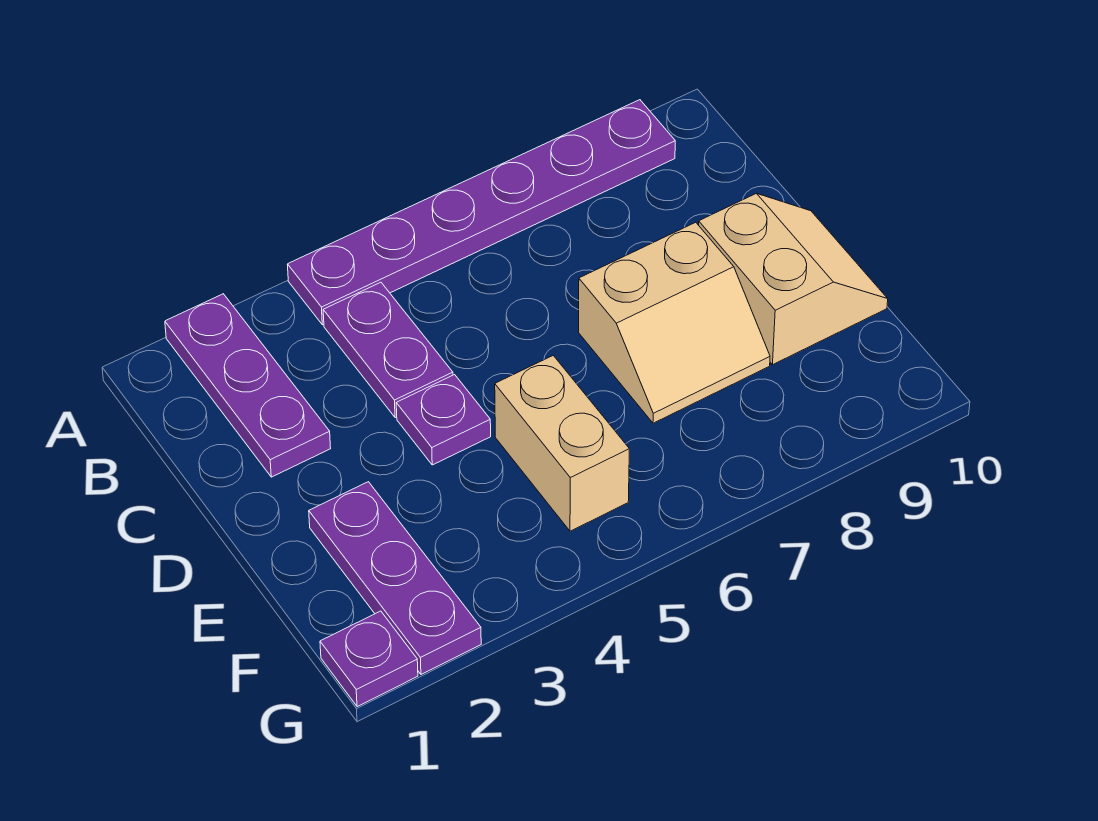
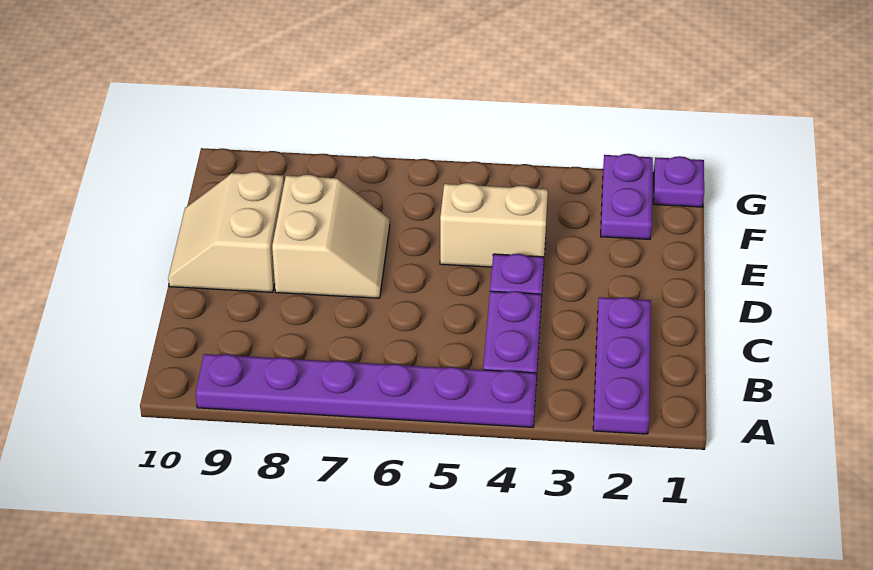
tan slope D7:E8 level 1 top D -> tan slope D7:E8 level 1 top 8
purple plate E2:G2 level 1 -> purple plate F2:G2 level 1
tan brick E5:F5 level 1 -> tan brick E4:E5 level 1

